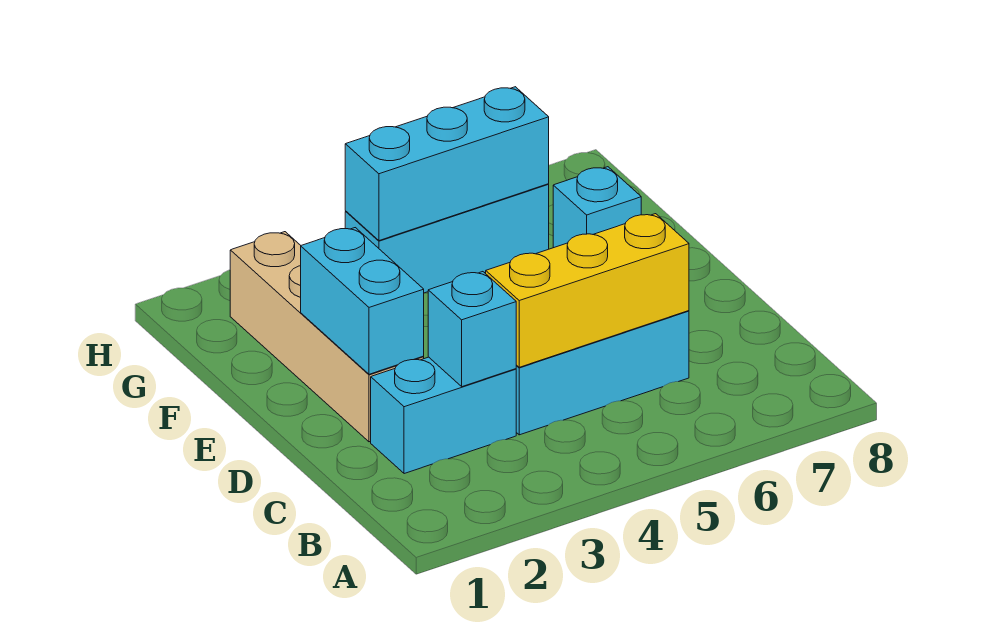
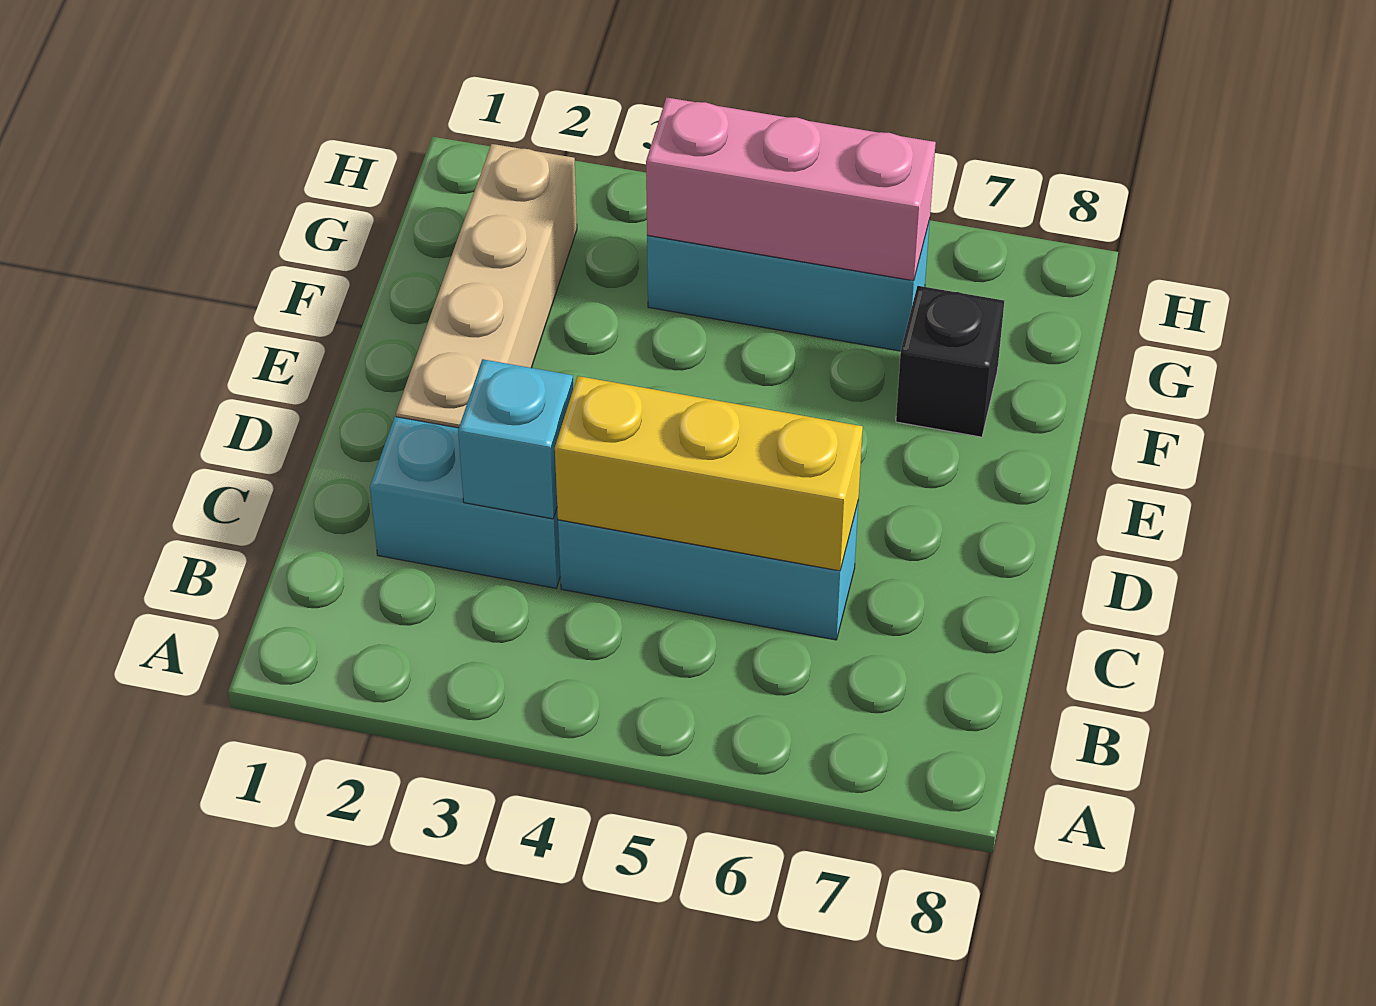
cyan brick D2:E2 level 2 -> none
cyan brick F7 level 1 -> black brick F7 level 1
cyan brick G4:G6 level 2 -> pink brick G4:G6 level 2

